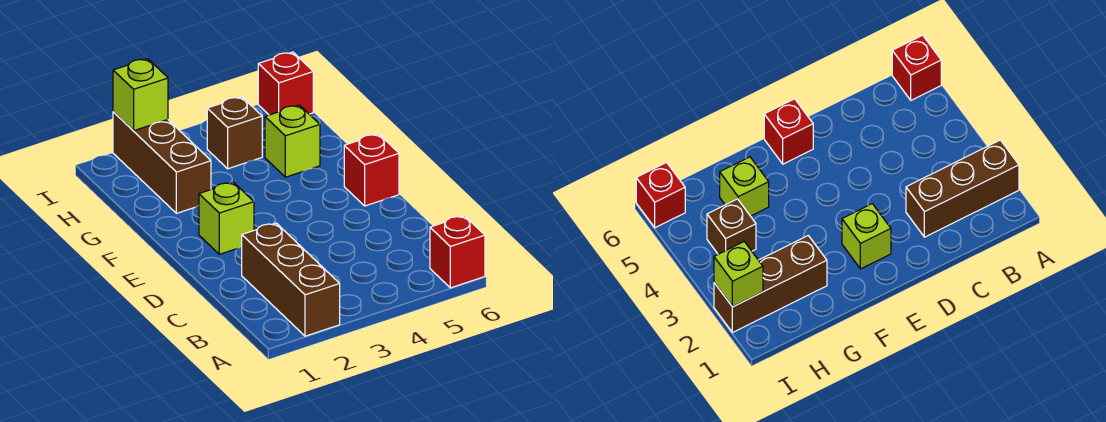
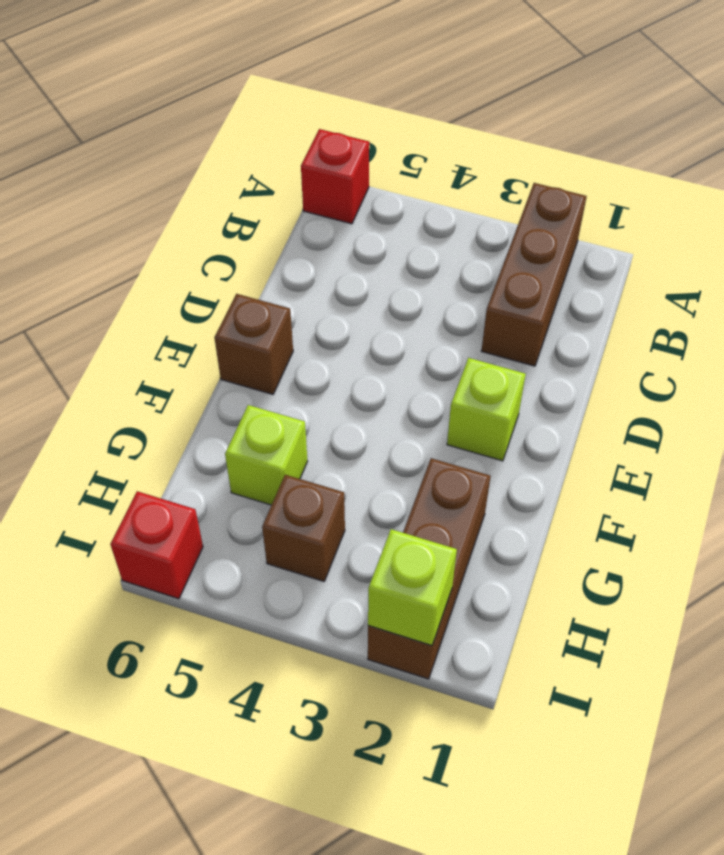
red brick E6 level 1 -> brown brick E6 level 1

